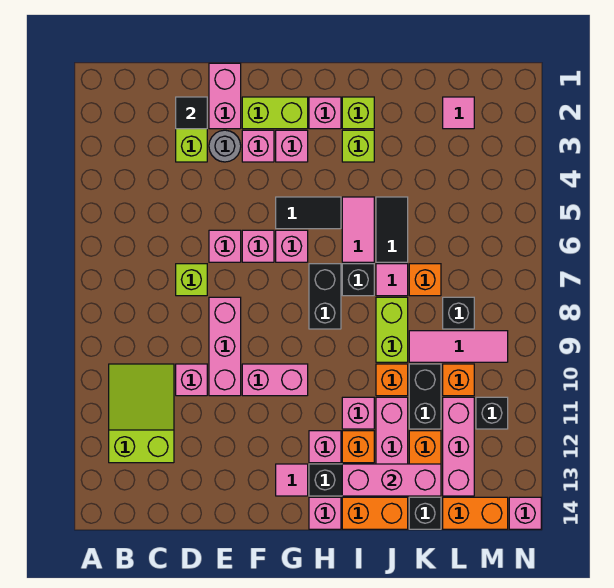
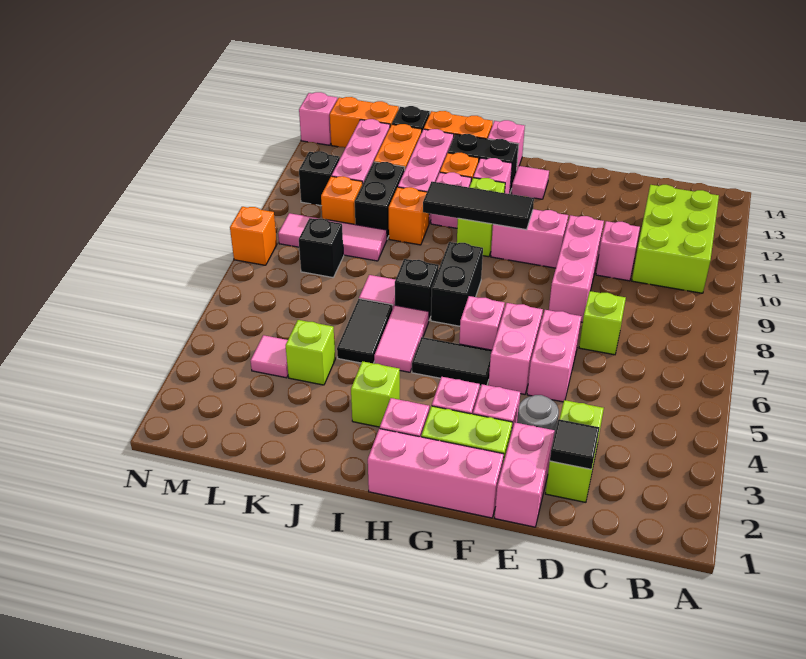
lime slope B10:C12 level 1 top 12 -> lime brick B10:C12 level 1
pink brick E6 level 1 -> pink brick E5:E6 level 1
pink brick F6 level 1 -> pink brick F5:F6 level 1
none -> black tile G10:I10 level 2
lime brick I2 level 1 -> lime brick K4 level 1
pink brick I13:K13 level 2 -> pink brick F1:H1 level 1
lime brick J8:J9 level 1 -> lime brick H10:H11 level 1
orange brick K7 level 1 -> orange brick N8 level 1
pink tile L2 level 1 -> pink tile L4 level 1

